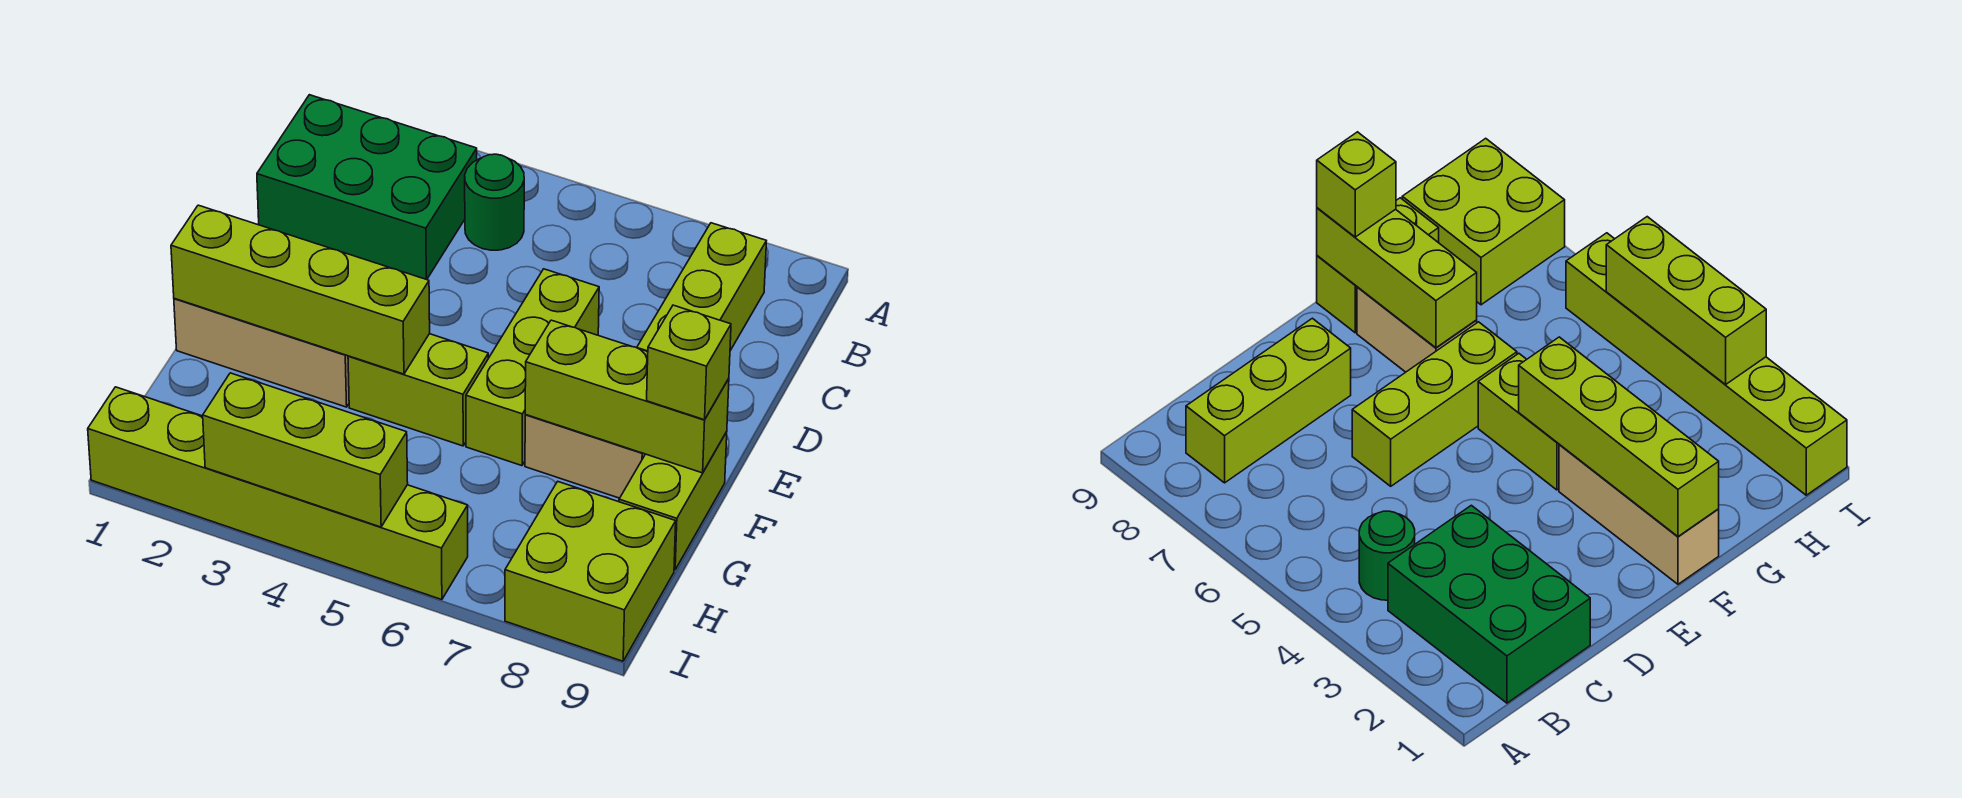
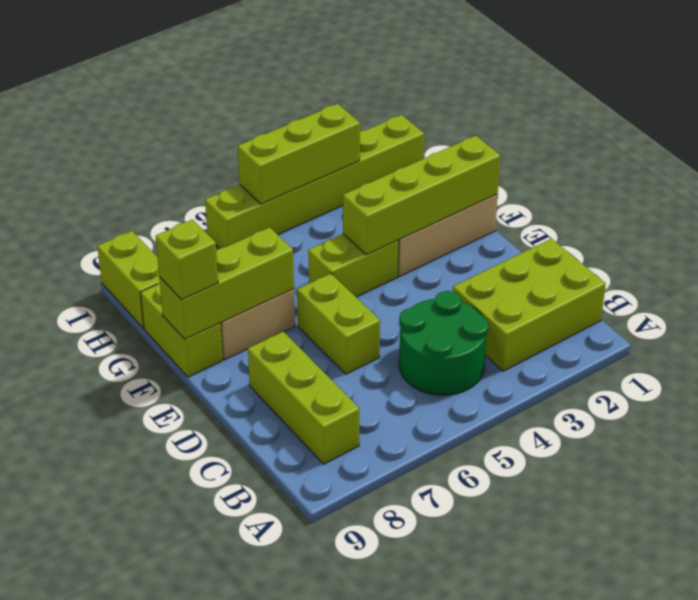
green brick B1:C3 level 1 -> lime brick B1:C3 level 1
green round brick B4 level 1 -> green round brick B4:C5 level 1
lime brick D6:F6 level 1 -> lime brick D6:E6 level 1
lime brick H8:I9 level 1 -> lime brick H9:I9 level 1

